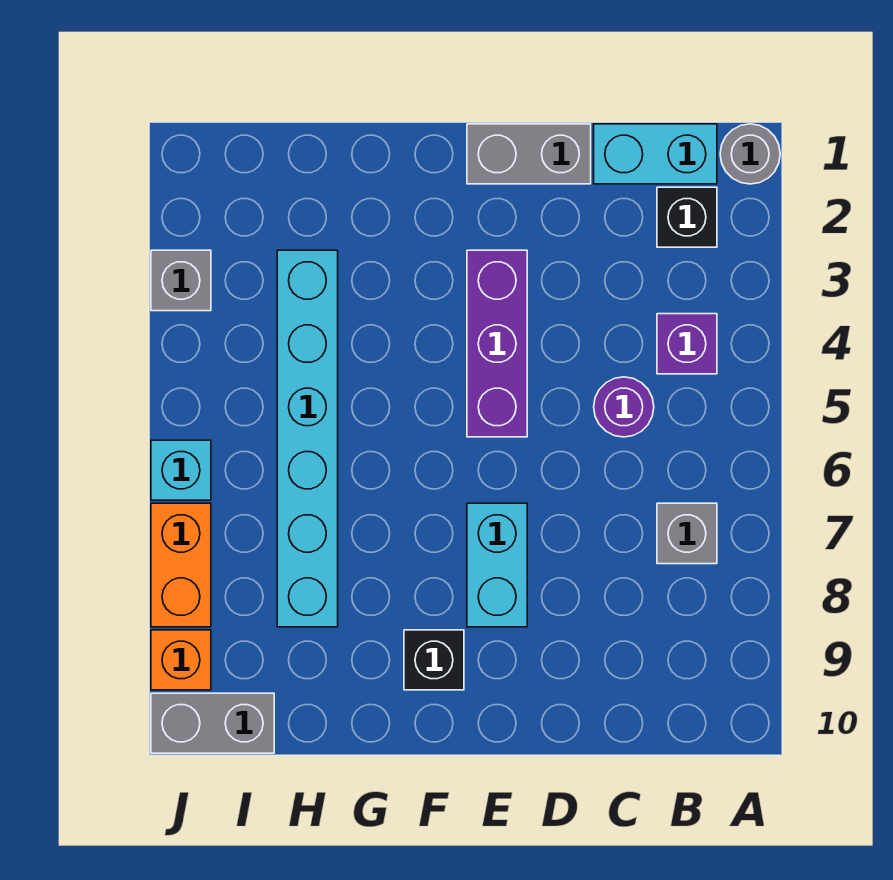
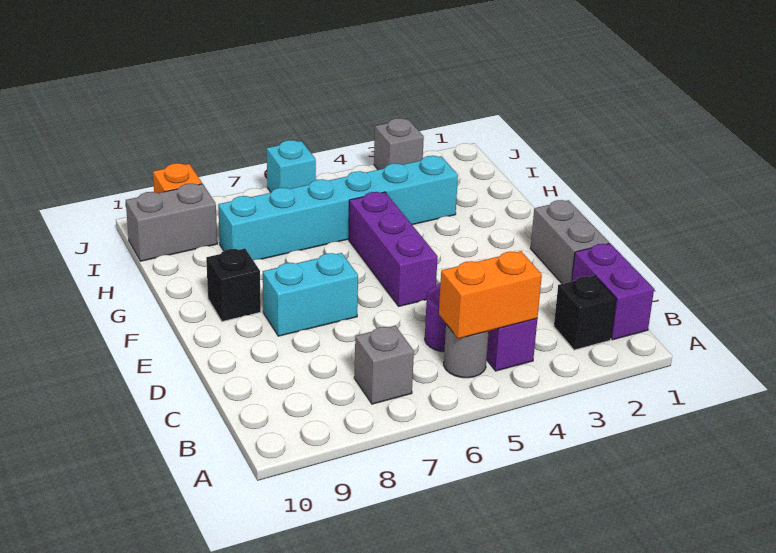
grey round brick A1 level 1 -> grey round brick B5 level 1
cyan brick B1:C1 level 1 -> purple brick B1:C1 level 1
purple brick E3:E5 level 1 -> purple brick E5:G5 level 1
grey brick I10:J10 level 1 -> grey brick I9:I10 level 1
orange brick J7:J8 level 1 -> orange brick B4:B5 level 2

